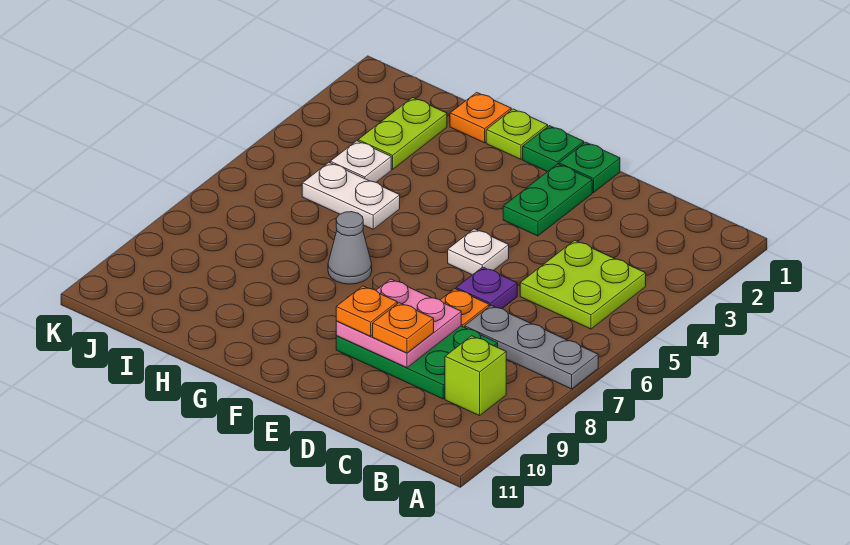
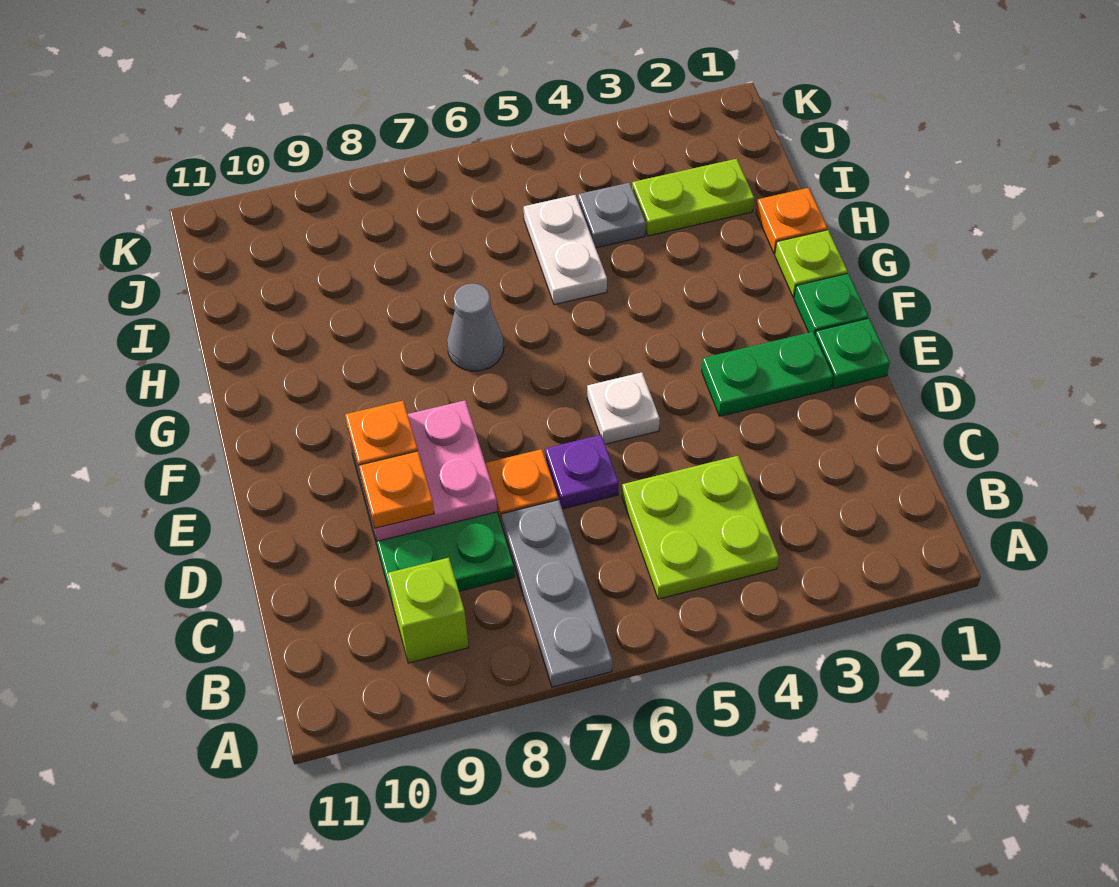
white plate I4 level 1 -> grey plate I4 level 1

